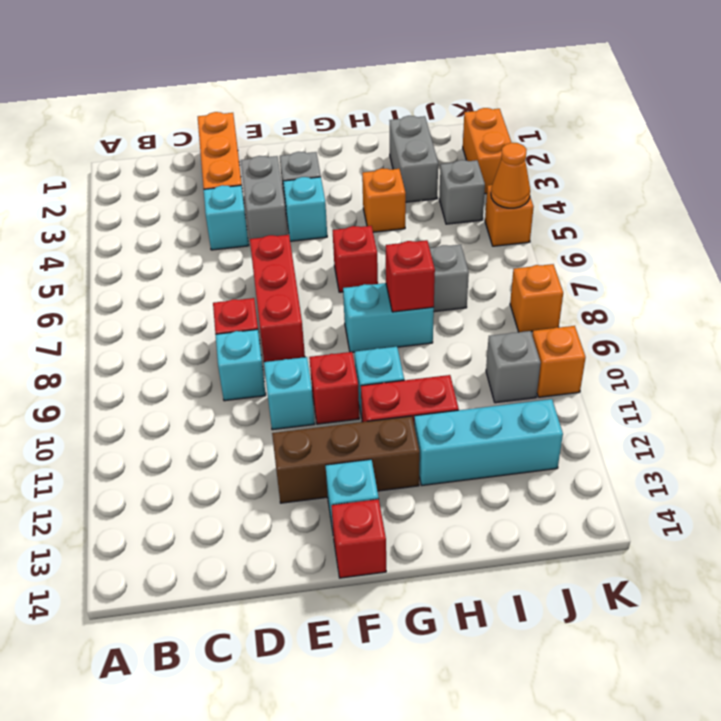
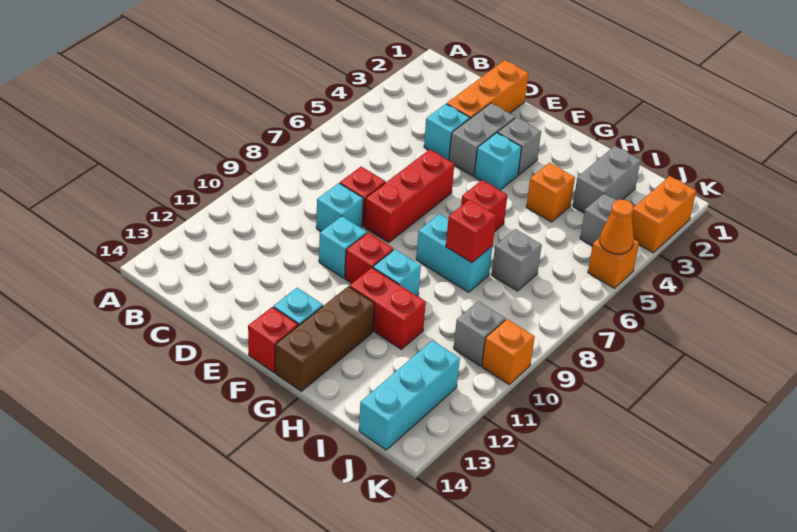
brown brick E12:G12 level 1 -> brown brick G12:G14 level 1
cyan brick H12:J12 level 1 -> cyan brick J12:J14 level 1
orange brick K8 level 1 -> none

